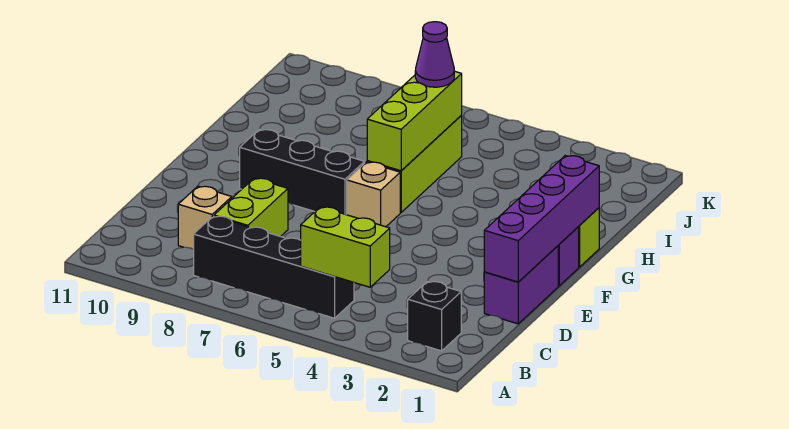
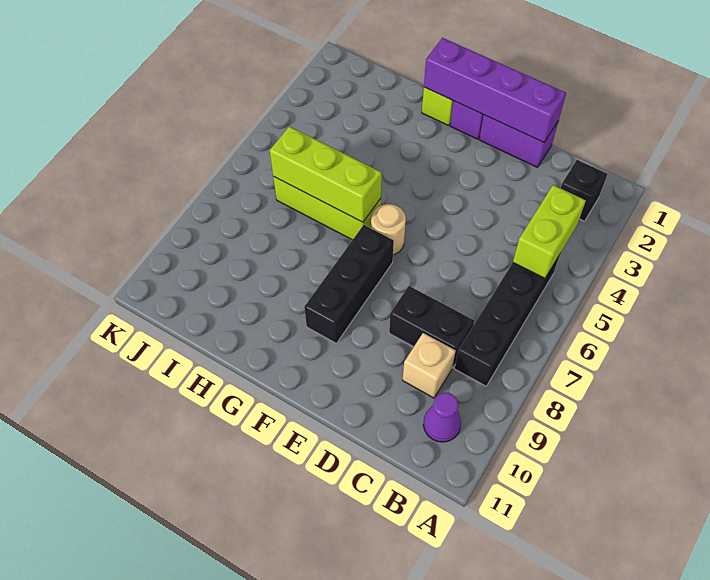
lime brick C8:D8 level 1 -> black brick C8:D8 level 1
tan brick F6 level 1 -> tan round brick F6 level 1
purple cone I6 level 3 -> purple cone B10 level 1

